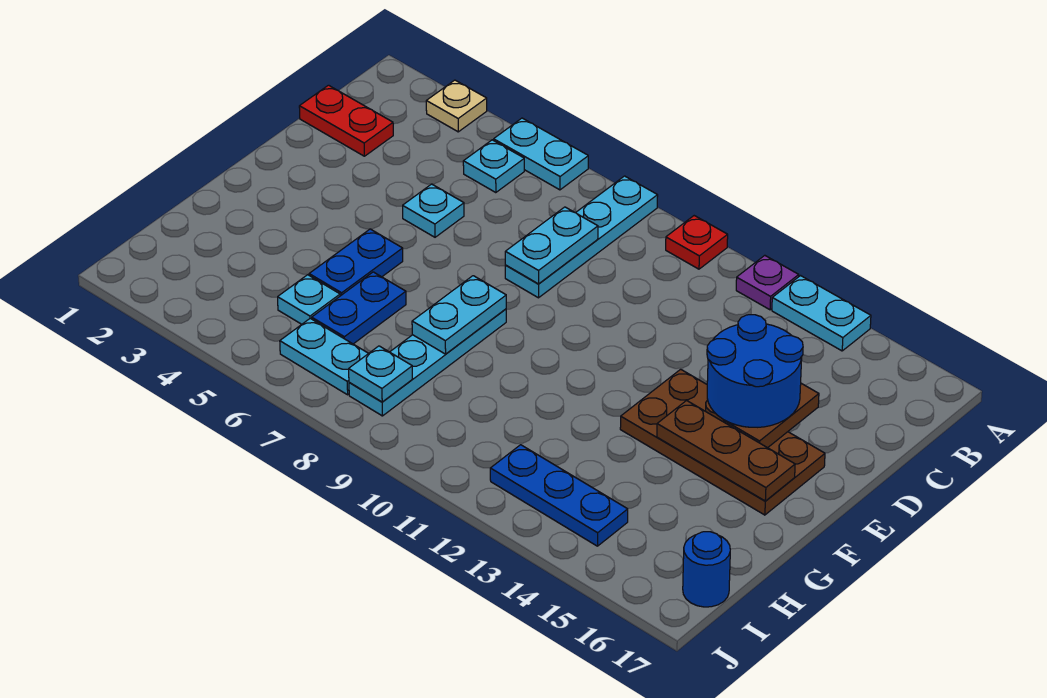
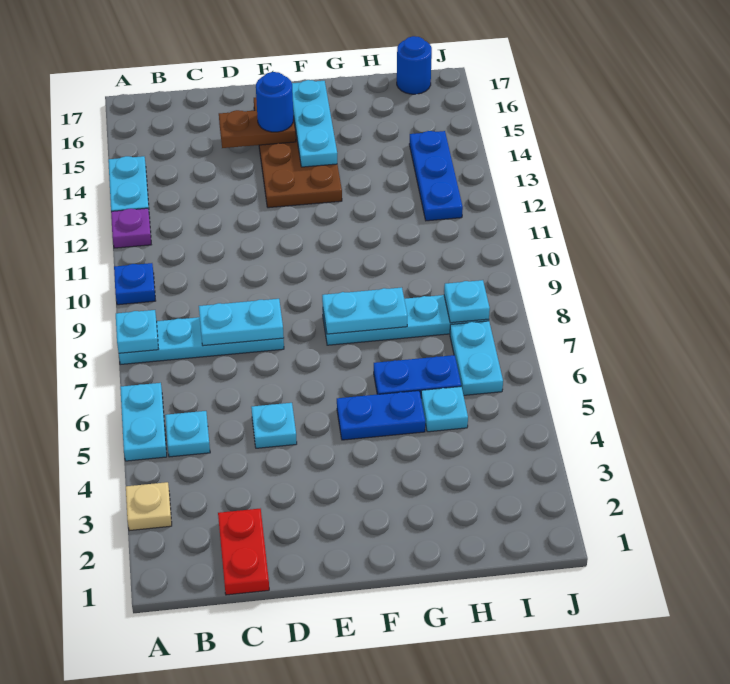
none -> cyan plate A8 level 2
red plate A10 level 1 -> blue plate A10 level 1
blue round brick D14:E15 level 3 -> blue round brick E15 level 3
brown plate F14:F16 level 2 -> cyan plate F14:F16 level 2

